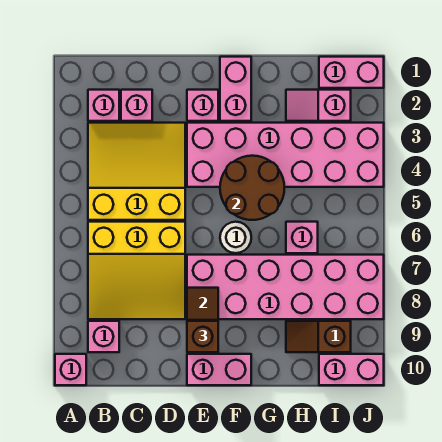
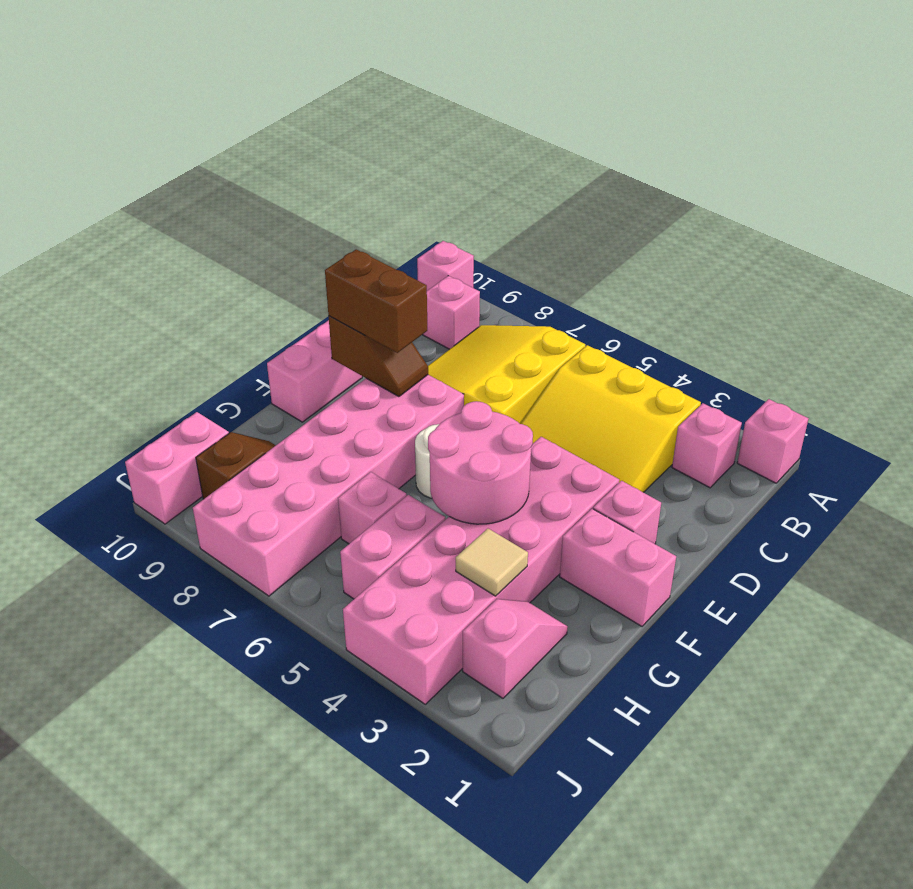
yellow slope B3:D5 level 1 top 5 -> yellow slope B3:D5 level 1 top B
pink brick C2 level 1 -> pink brick A1 level 1
brown brick E9 level 3 -> brown brick E8:E9 level 3
brown round brick F4:G5 level 2 -> pink round brick F4:G5 level 2
none -> tan tile H3 level 2
pink brick I1:J1 level 1 -> pink brick H5:I5 level 1

